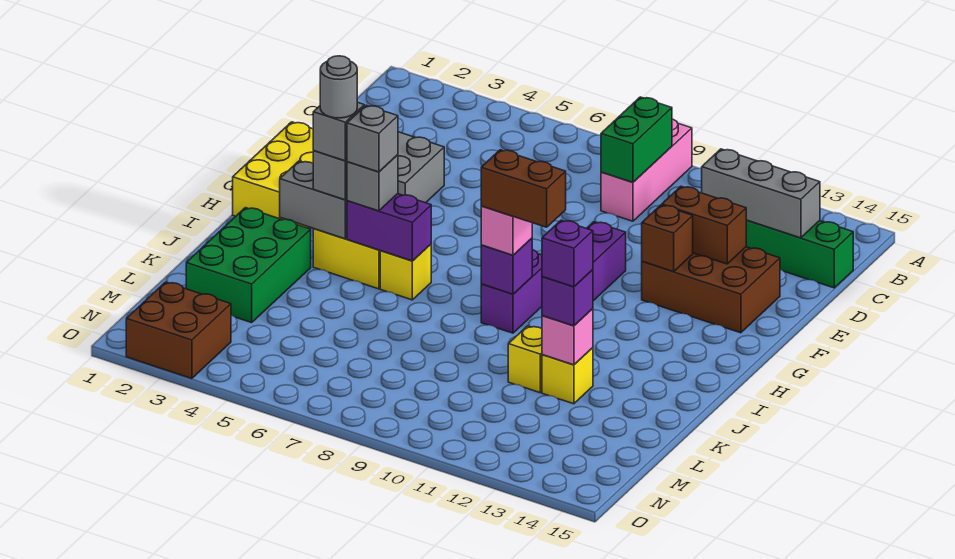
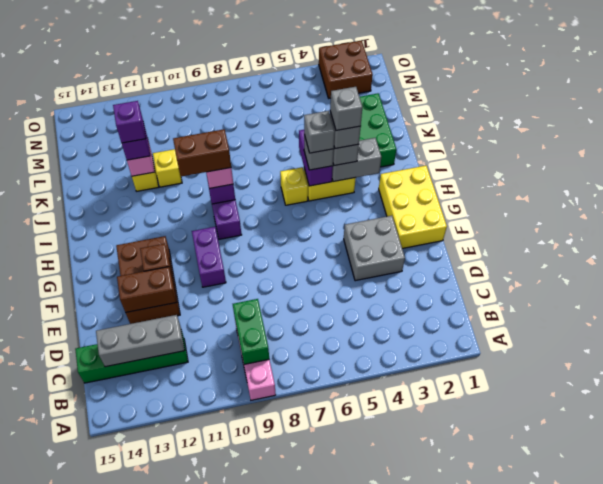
brown brick E12:F14 level 1 -> brown brick E12:G13 level 1
grey round brick I4 level 5 -> grey brick I4 level 5
purple brick I5:I6 level 2 -> purple brick I5:J5 level 2

